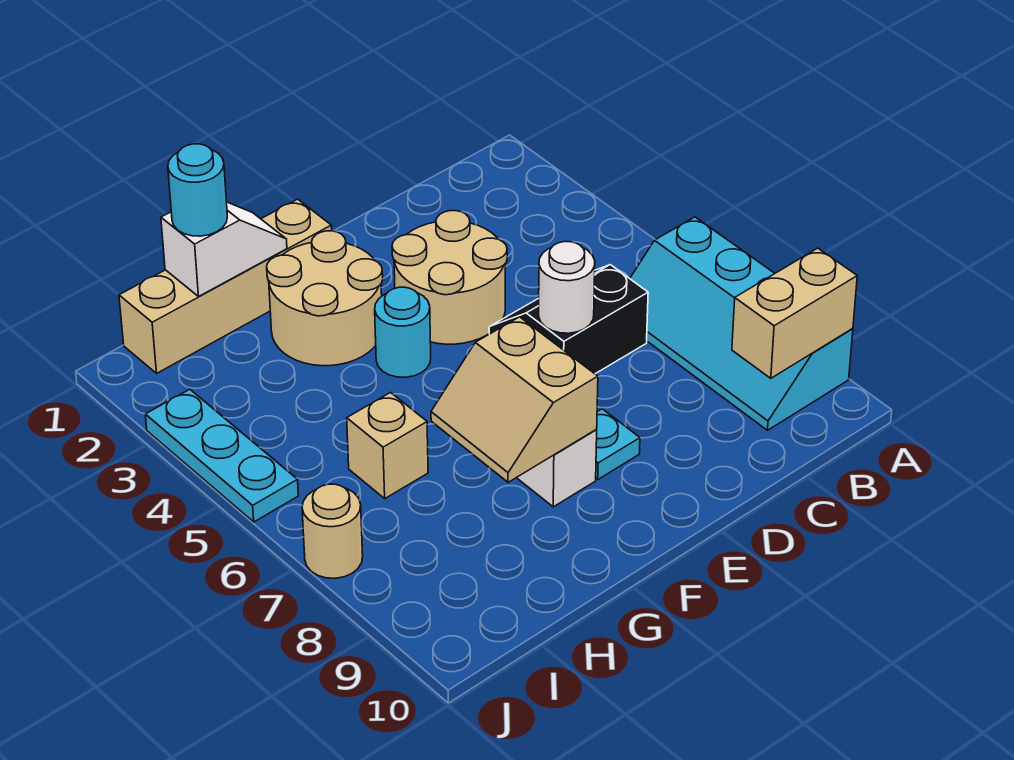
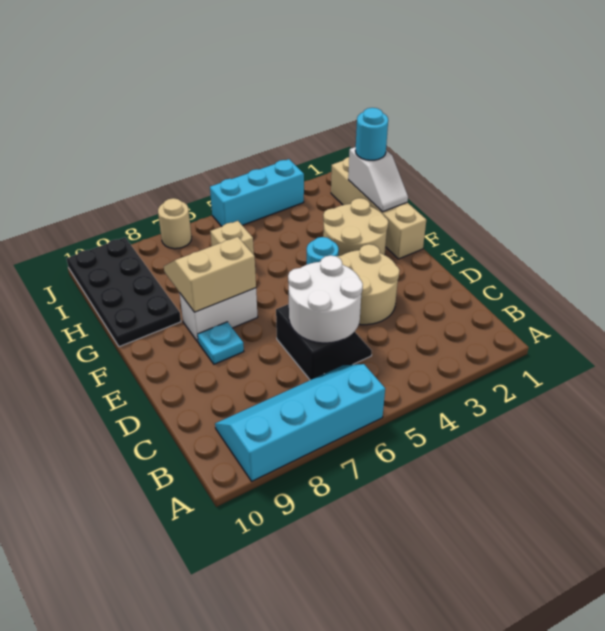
tan brick A9:B9 level 2 -> none
white round brick D6 level 2 -> white round brick C5:D6 level 2
none -> black plate G9:J10 level 1
cyan plate J3:J5 level 1 -> cyan brick J3:J5 level 1

